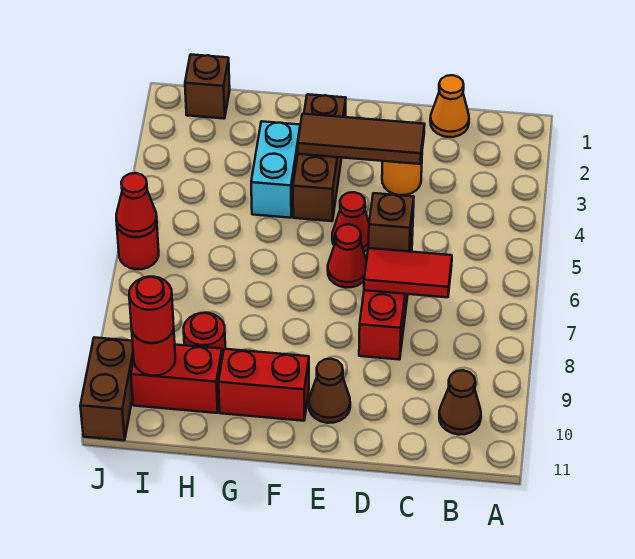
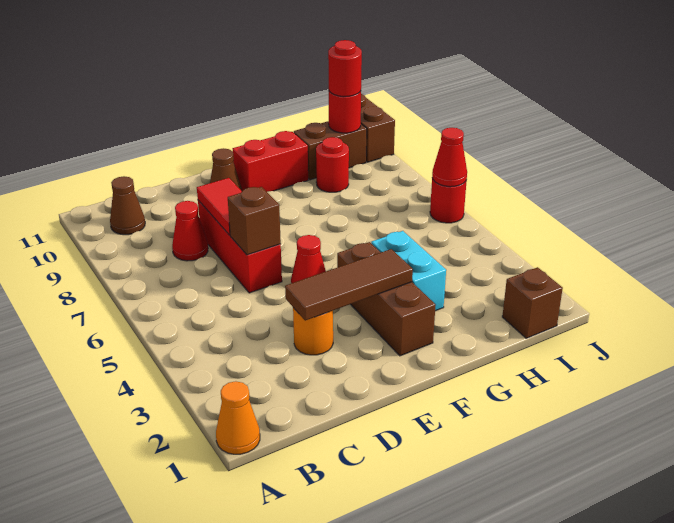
orange cone C1 level 1 -> orange cone A1 level 1
red tile C7:D7 level 2 -> red tile D7:D8 level 2
red cone E6 level 1 -> red cone C8 level 1
red brick H10:I10 level 1 -> brown brick H10:I10 level 1

